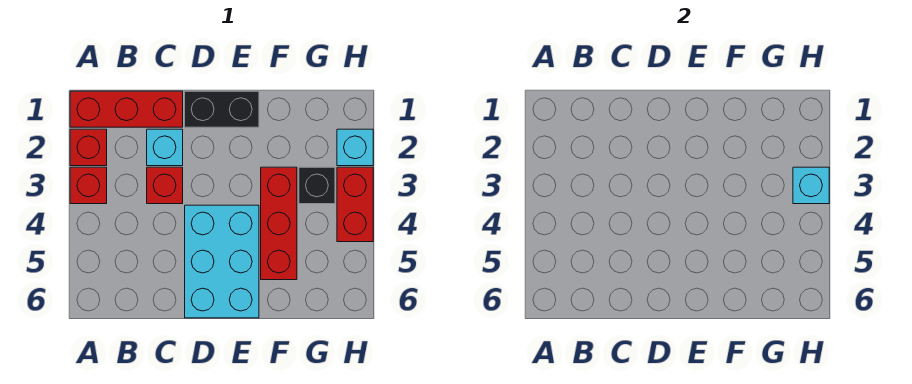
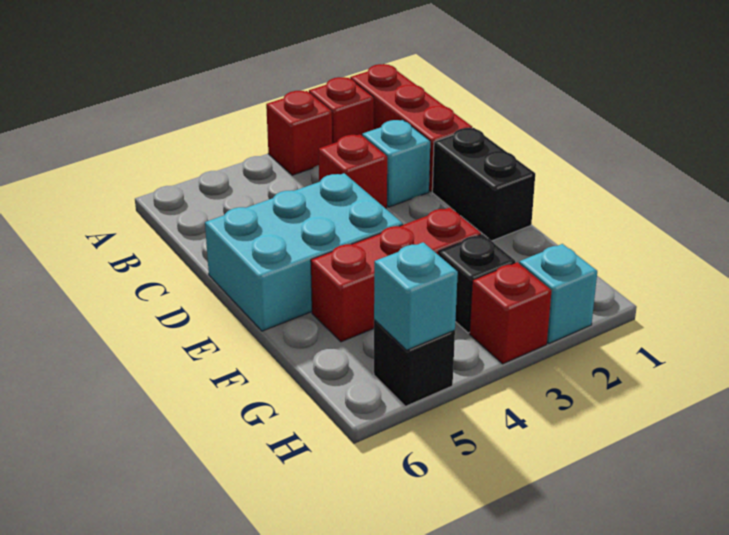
red brick H3:H4 level 1 -> red brick H3 level 1
cyan brick H3 level 2 -> cyan brick H5 level 2
none -> black brick H5 level 1

